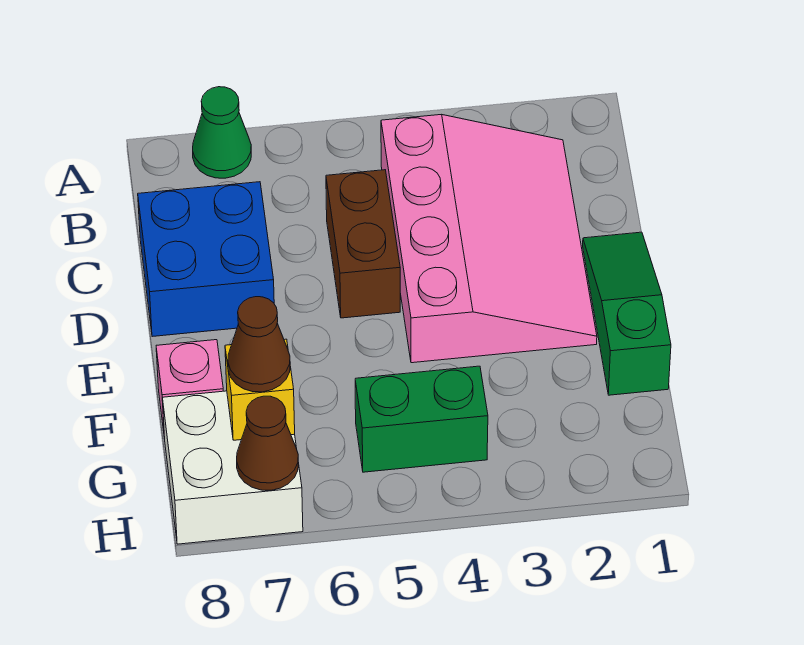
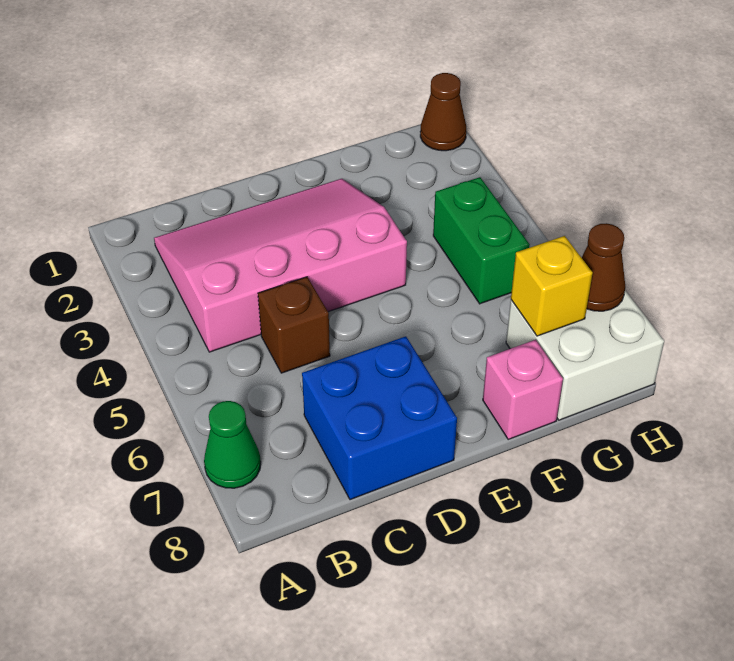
brown brick C5:D5 level 1 -> brown brick C5 level 1
green slope D1:F1 level 1 top F -> none
brown cone G7 level 3 -> brown cone H1 level 1

